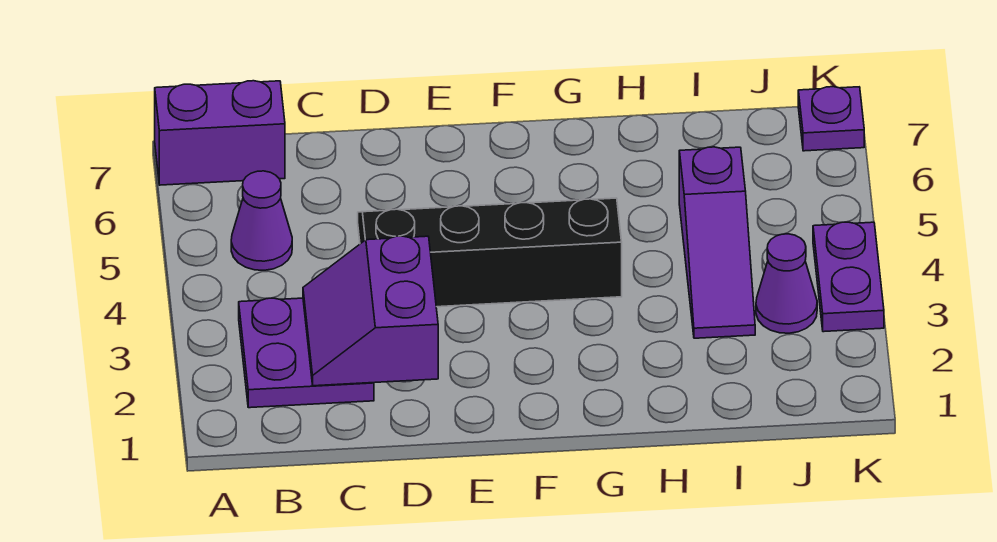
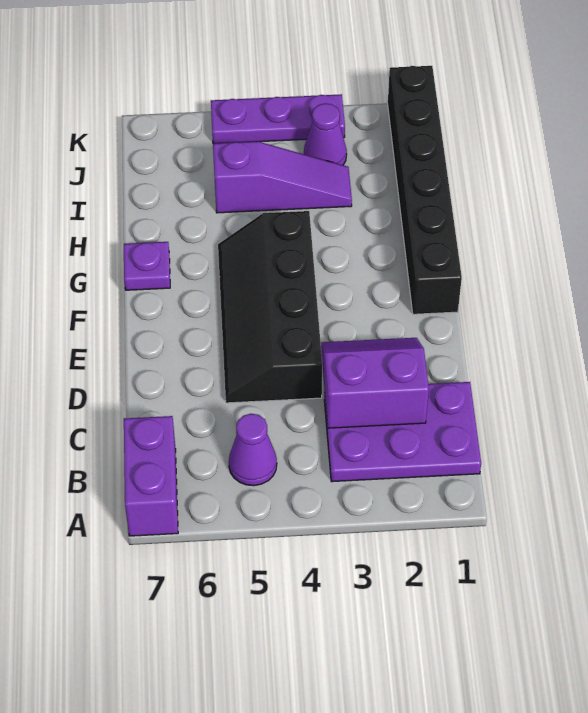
purple plate B2:C3 level 1 -> purple plate B1:C3 level 1
purple slope C2:D3 level 2 top D -> purple slope C2:D3 level 2 top C
none -> black brick F1:K1 level 1
purple plate K3:K4 level 1 -> purple plate K3:K5 level 1
purple plate K7 level 1 -> purple plate G7 level 1

